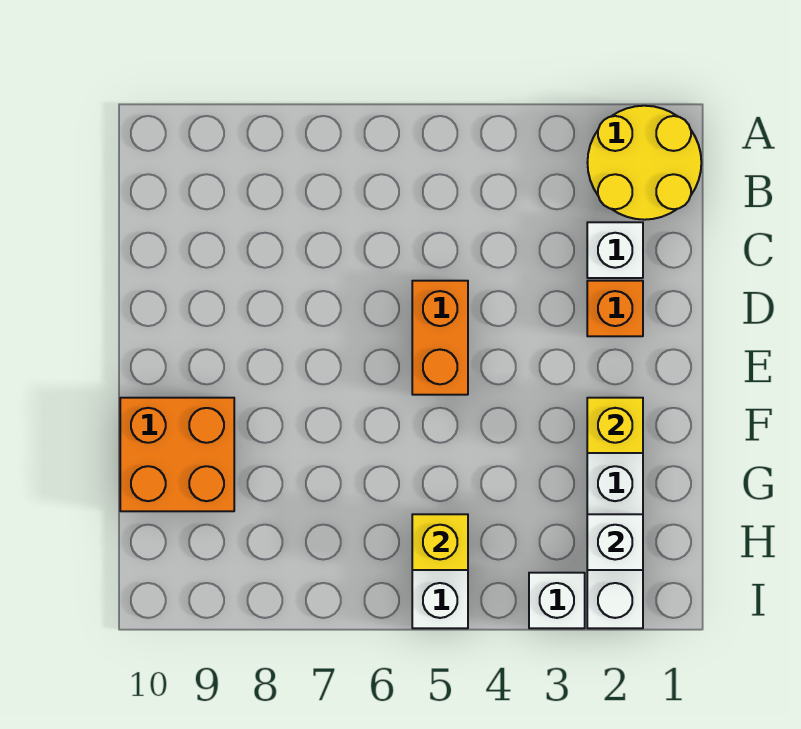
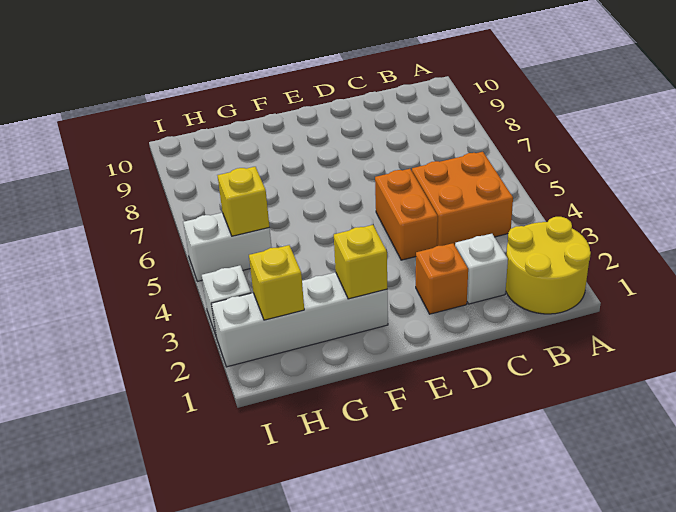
orange brick D5:E5 level 1 -> orange brick D4:D5 level 1
orange brick F9:G10 level 1 -> orange brick B4:C5 level 1
white brick H2 level 2 -> yellow brick H2 level 2

